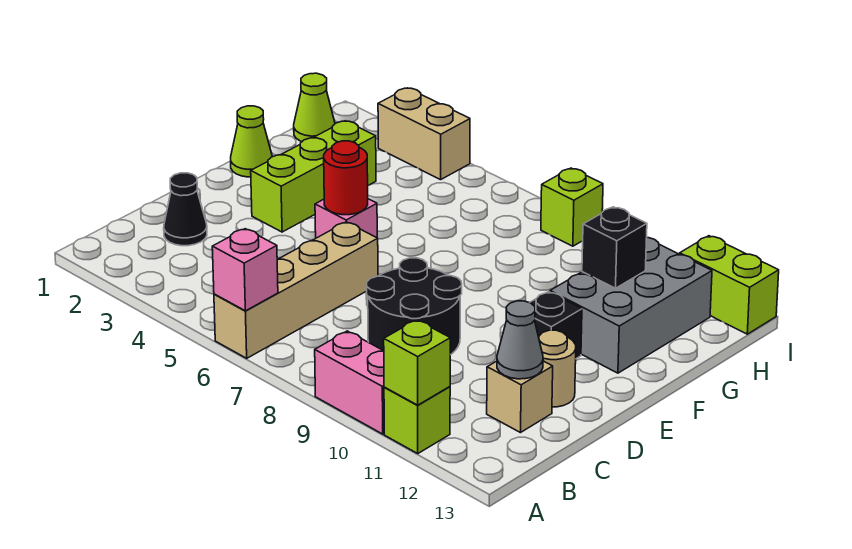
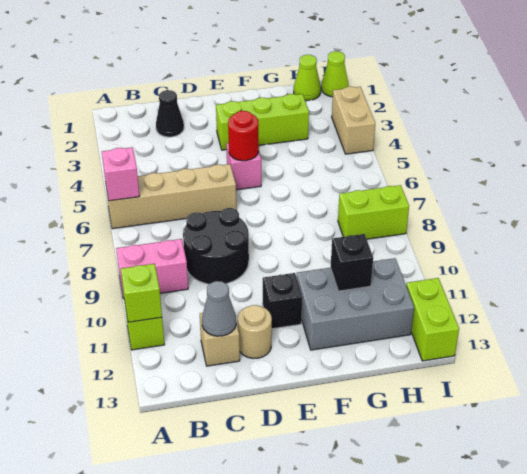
pink brick A9:A10 level 1 -> pink brick A9:B9 level 1
lime cone F1 level 1 -> lime cone I1 level 1
lime brick I8 level 1 -> lime brick H8:I8 level 1

